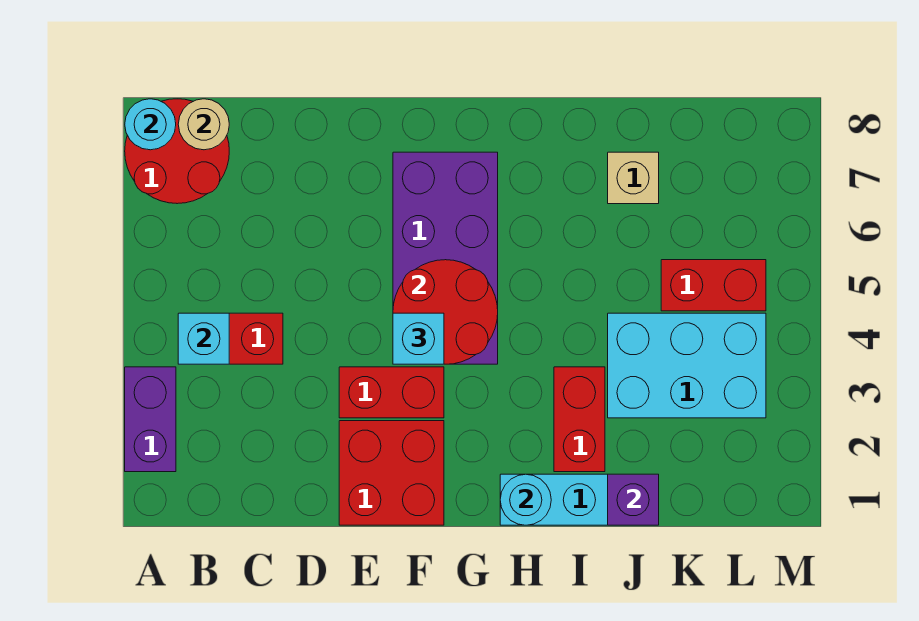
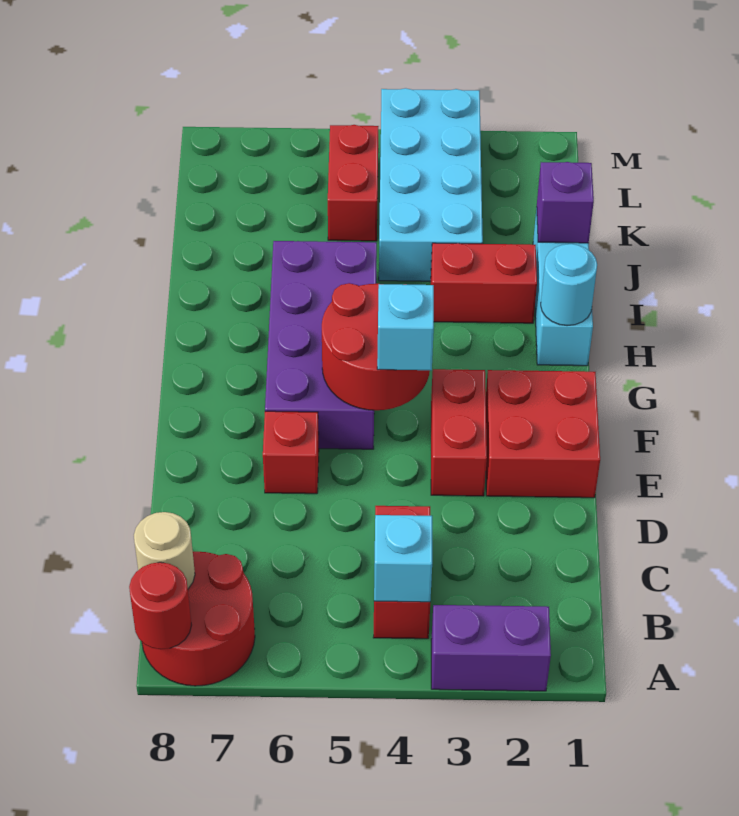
cyan round brick A8 level 2 -> red round brick A8 level 2
none -> red brick E6 level 1
purple brick F4:G7 level 1 -> purple brick F5:I6 level 1
cyan brick J3:L4 level 1 -> cyan brick J3:M4 level 1
tan brick J7 level 1 -> none

